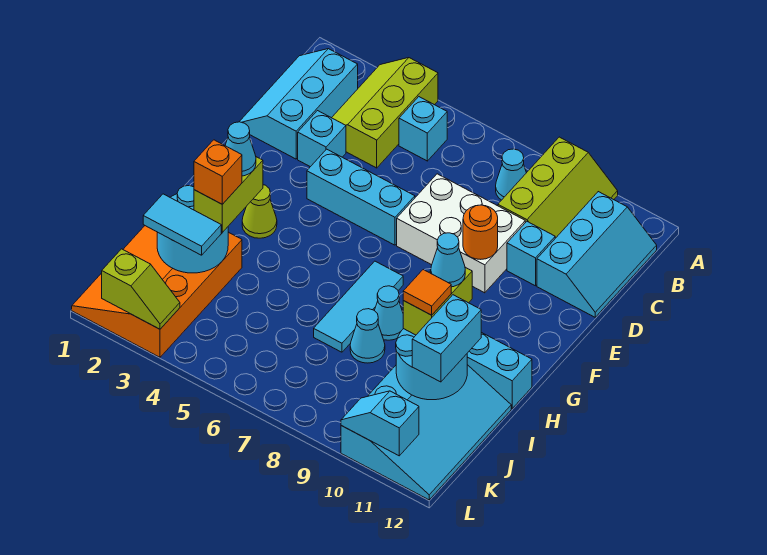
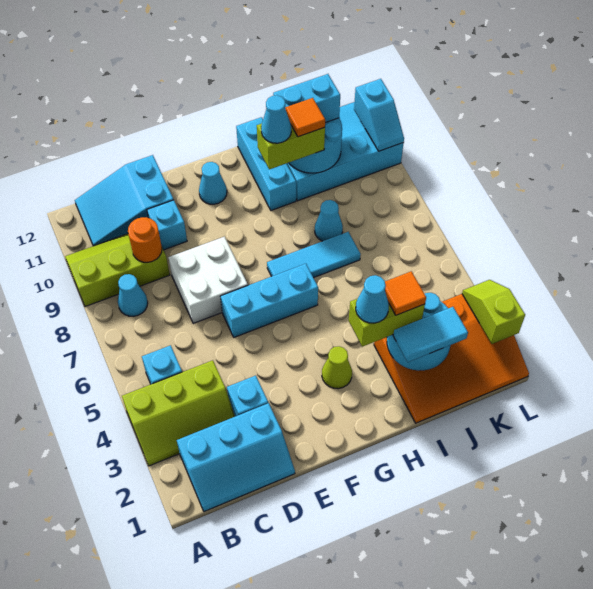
cyan slope B11:D12 level 1 top 11 -> cyan slope B11:D12 level 1 top D
white brick D7:E9 level 1 -> white brick D7:E8 level 1
cyan brick E4:E6 level 1 -> cyan brick E6:G6 level 1
orange round brick E9 level 2 -> orange round brick C9 level 2
cyan cone H8 level 1 -> cyan cone F11 level 1
orange brick I3 level 4 -> orange tile I3 level 4
cyan tile J2:J3 level 3 -> cyan tile I2:J2 level 3

